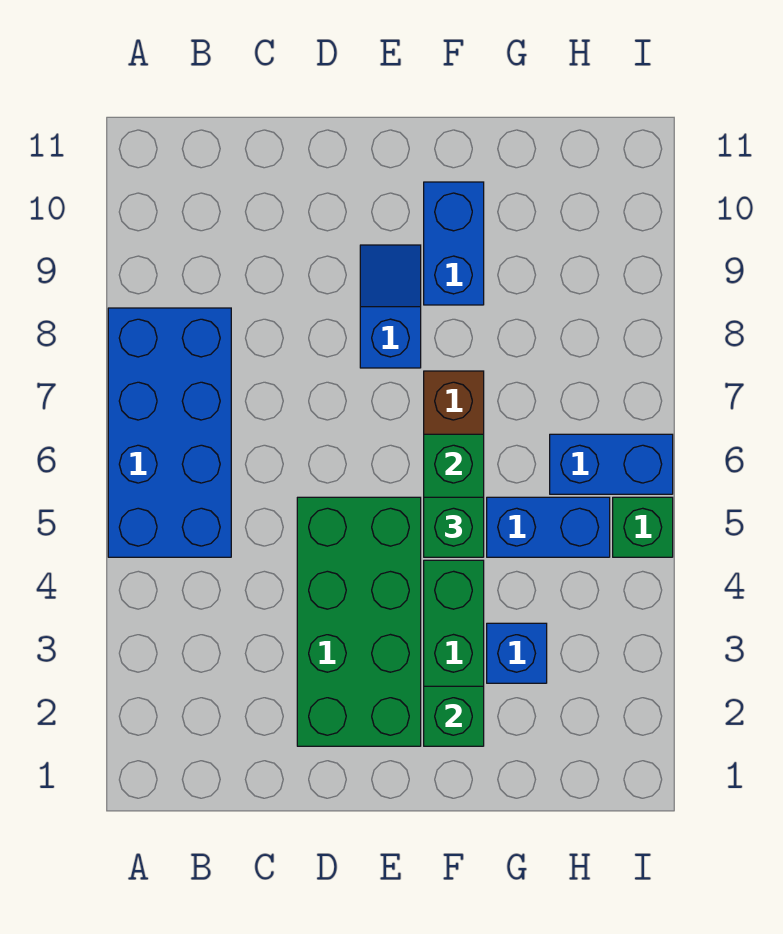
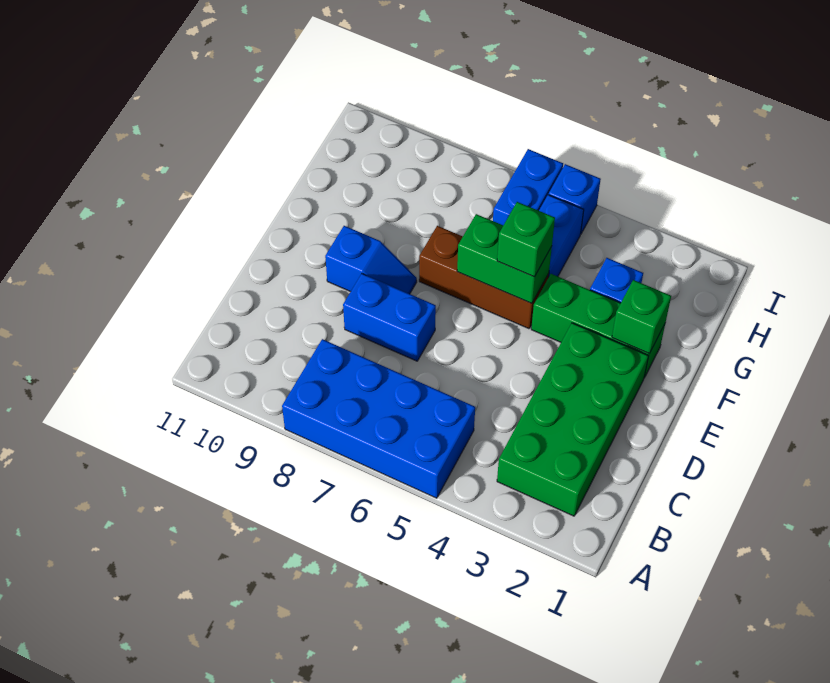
green brick D2:E5 level 1 -> green brick B2:E3 level 1
blue slope E8:E9 level 1 top 8 -> blue slope E8:E9 level 1 top 9
blue brick F9:F10 level 1 -> blue brick D7:D8 level 1
green brick I5 level 1 -> blue brick I5 level 1

